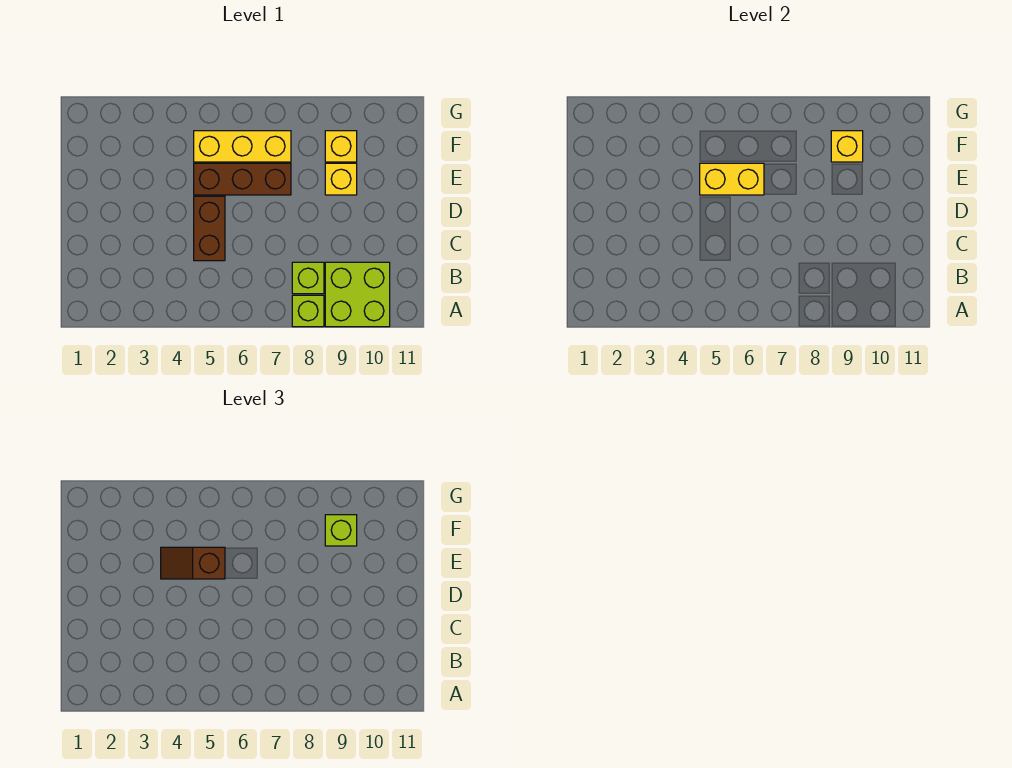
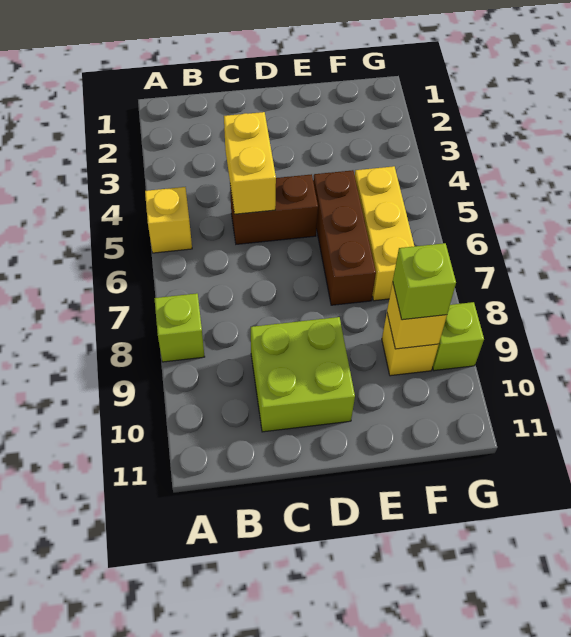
lime brick A9:B10 level 1 -> lime brick C9:D10 level 1
lime brick B8 level 1 -> lime brick G9 level 1
brown slope E4:E5 level 3 top 5 -> none
yellow brick E5:E6 level 2 -> yellow brick C4:C5 level 2
yellow brick E9 level 1 -> yellow brick A5 level 1

